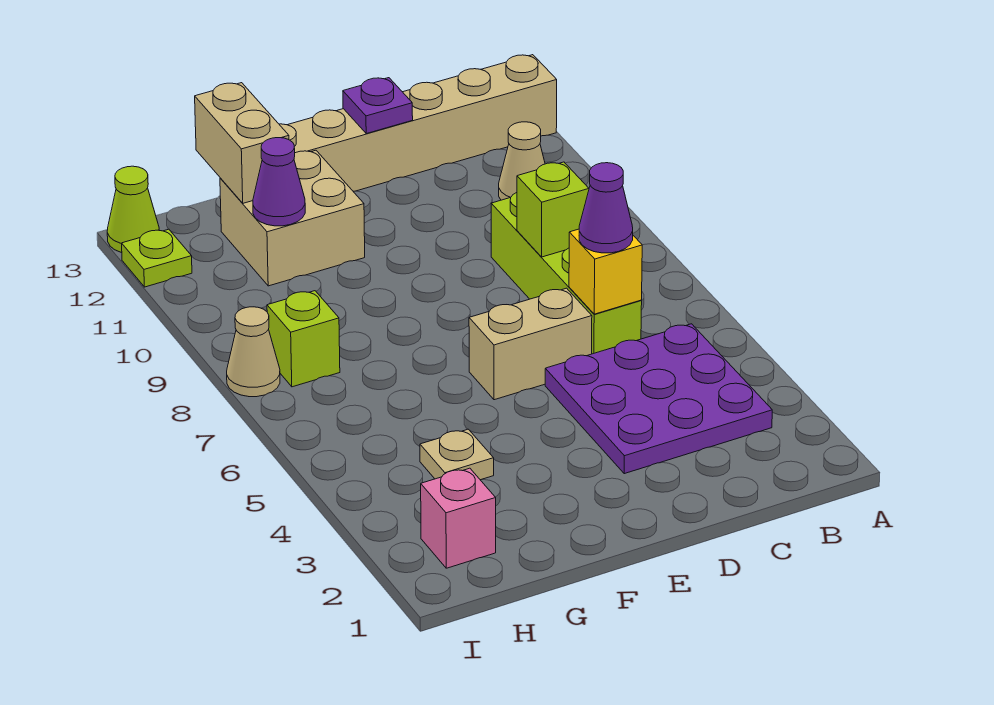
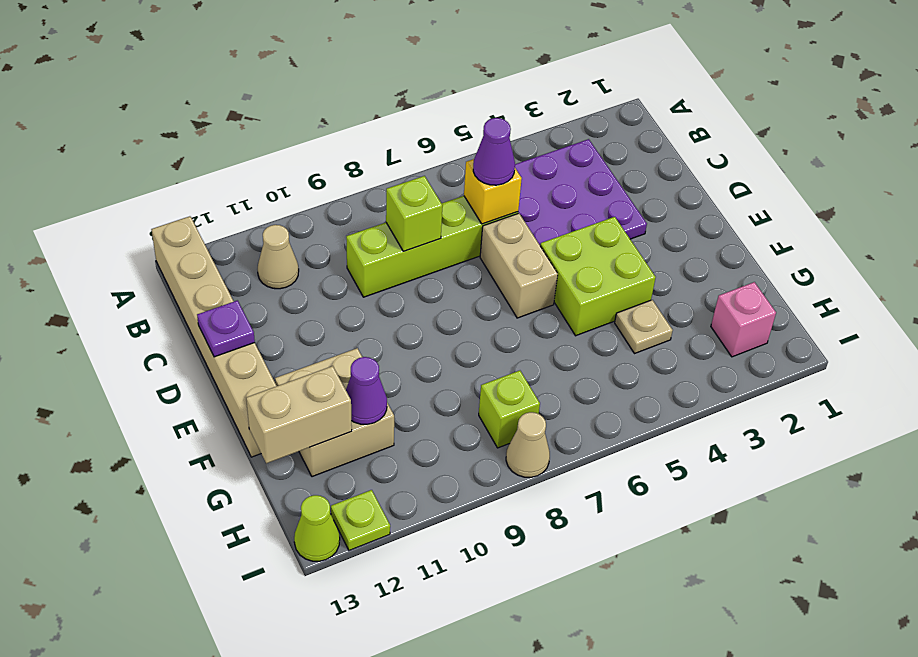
none -> lime brick E4:F5 level 1

